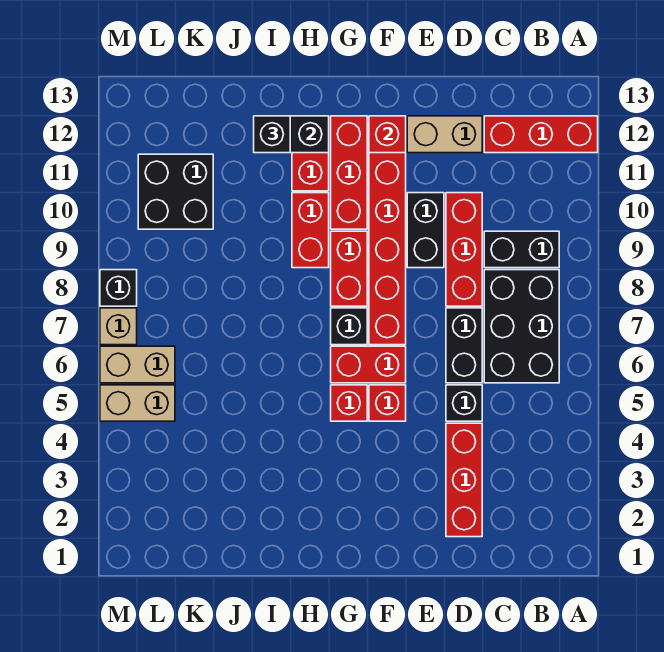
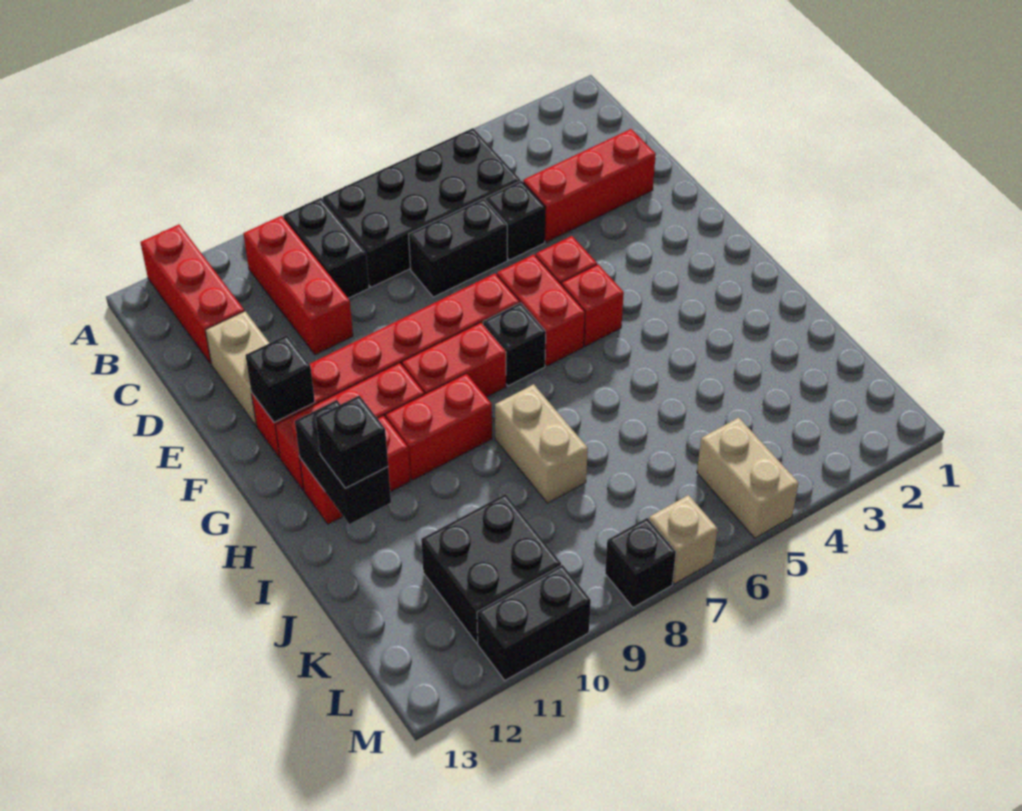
black brick B6:C8 level 1 -> black brick B5:C8 level 1
red brick D8:D10 level 1 -> red brick B10:D10 level 1
black brick E9:E10 level 1 -> black brick M10:M11 level 1
red brick F12 level 2 -> black brick F12 level 2
tan brick L6:M6 level 1 -> tan brick I8:J8 level 1

